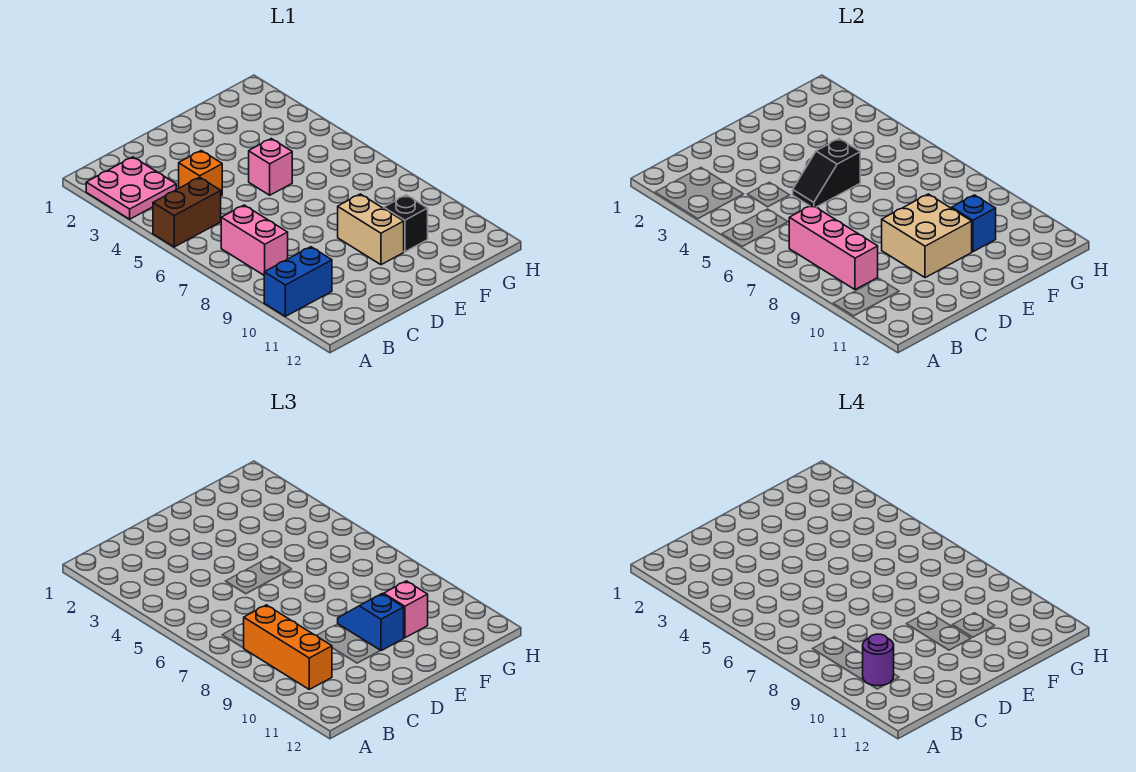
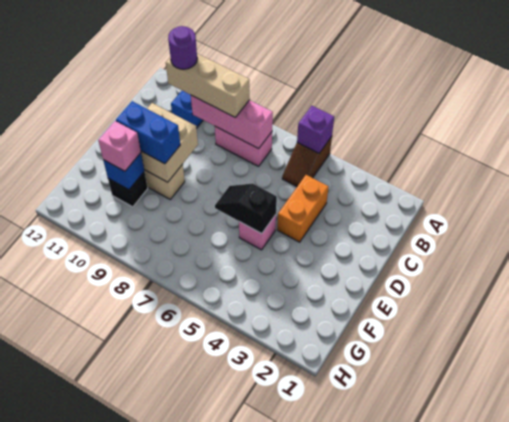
pink plate A2:B3 level 1 -> none
brown brick A5:B5 level 1 -> brown slope A5:B5 level 1 top A
none -> purple brick A5 level 2
orange brick B8:B10 level 3 -> tan brick B8:B10 level 3
orange brick C4 level 1 -> orange brick C4:D4 level 1
black slope D5:E5 level 2 top E -> black slope E5:E6 level 2 top 5
blue slope E9:E10 level 3 top 10 -> blue brick E9:E10 level 3

